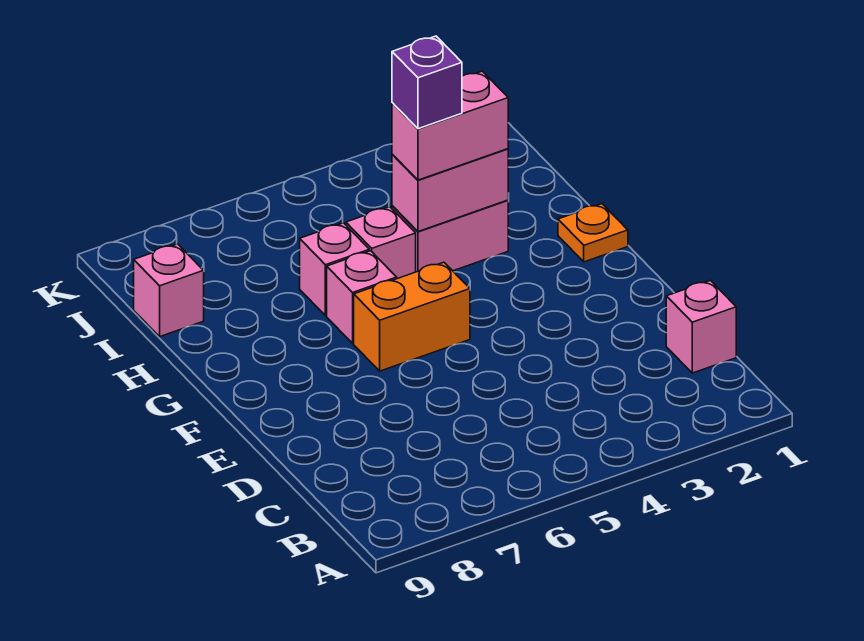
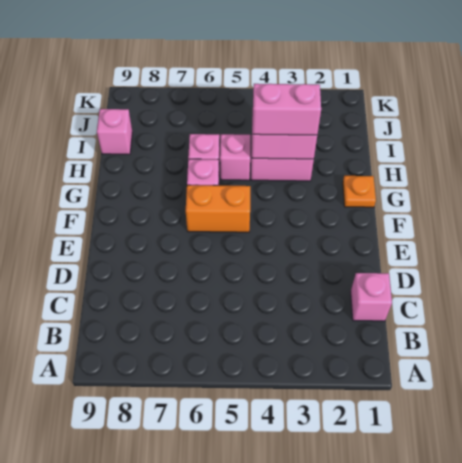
purple brick H4 level 4 -> none

